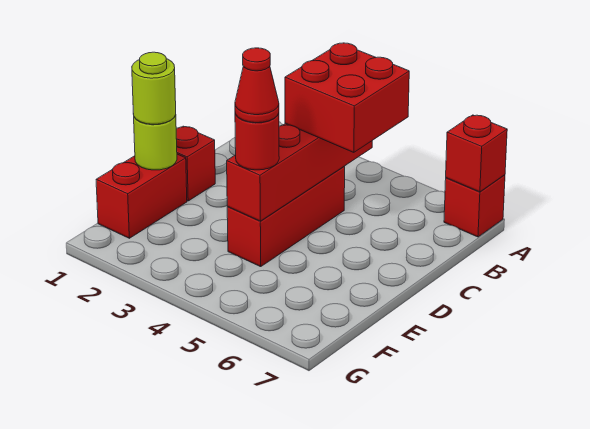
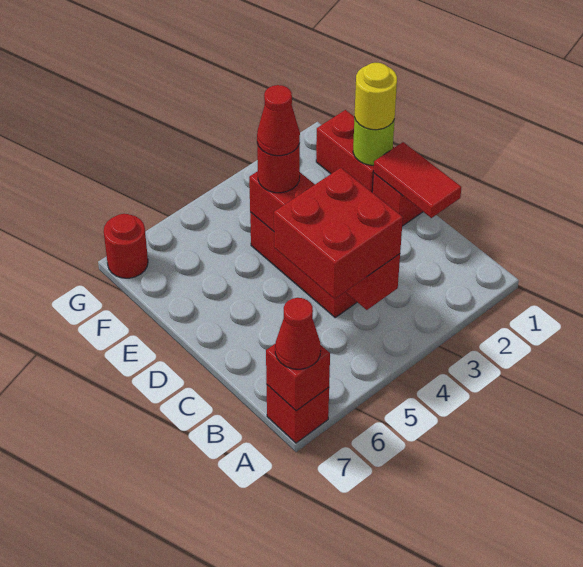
none -> red cone A7 level 3
none -> red tile C1:D1 level 2
lime round brick E1 level 3 -> yellow round brick E1 level 3
none -> red round brick G7 level 1

